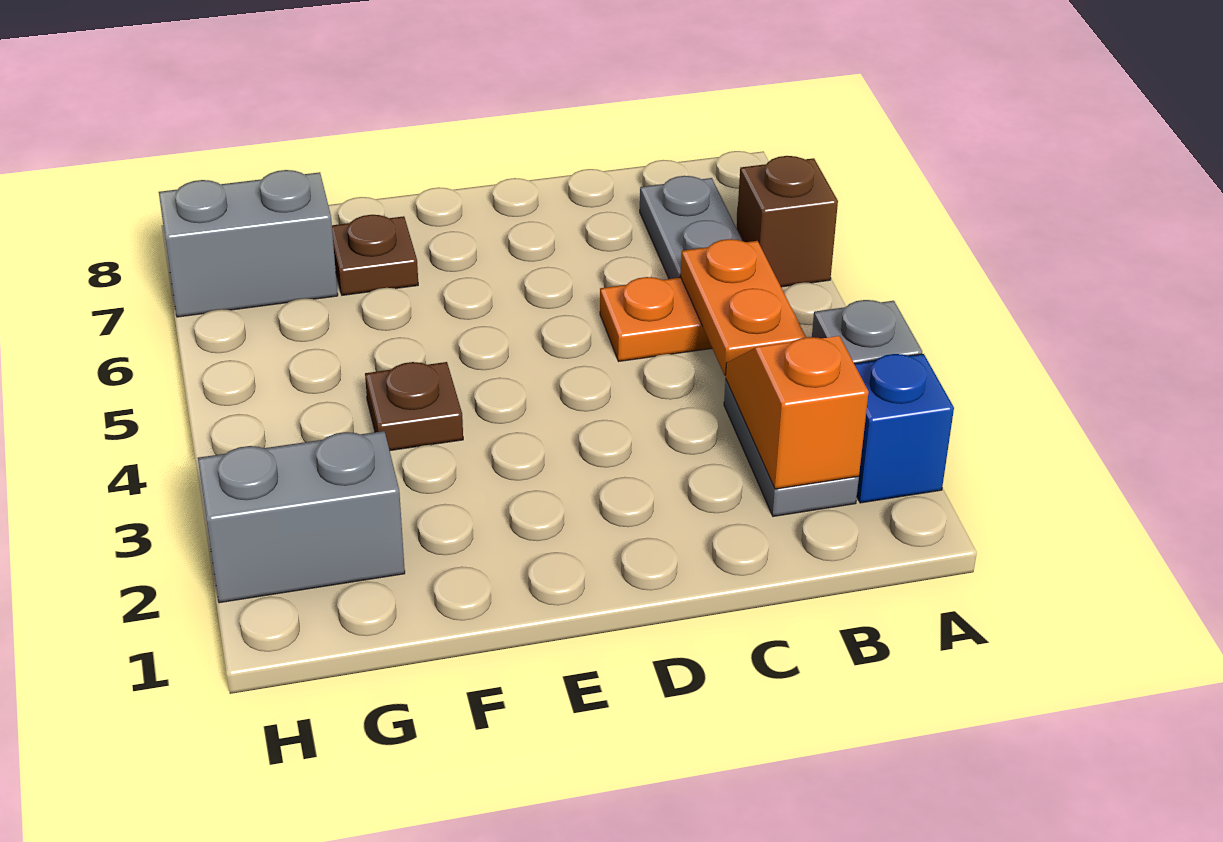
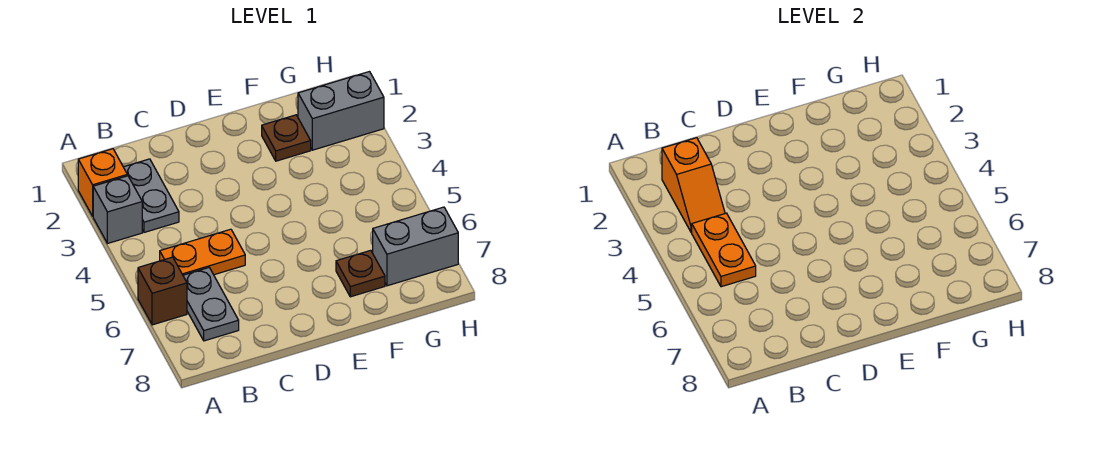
blue brick A2 level 1 -> orange brick A2 level 1
brown plate F4 level 1 -> brown plate F2 level 1

